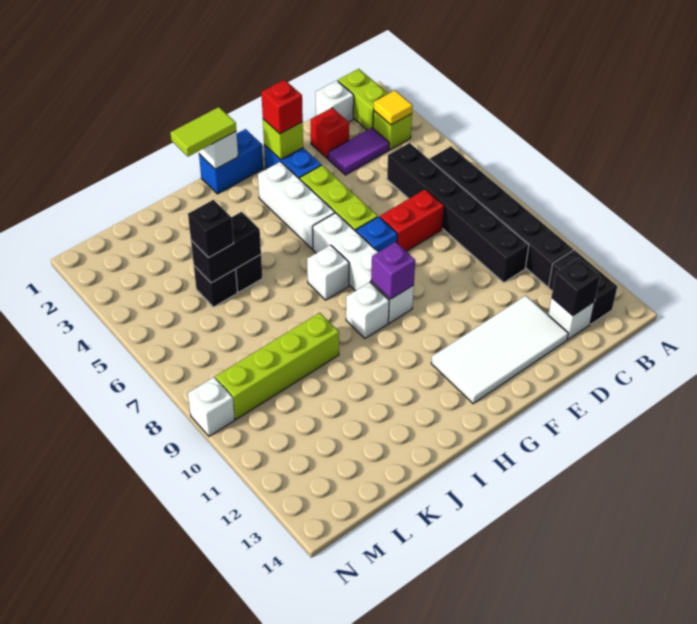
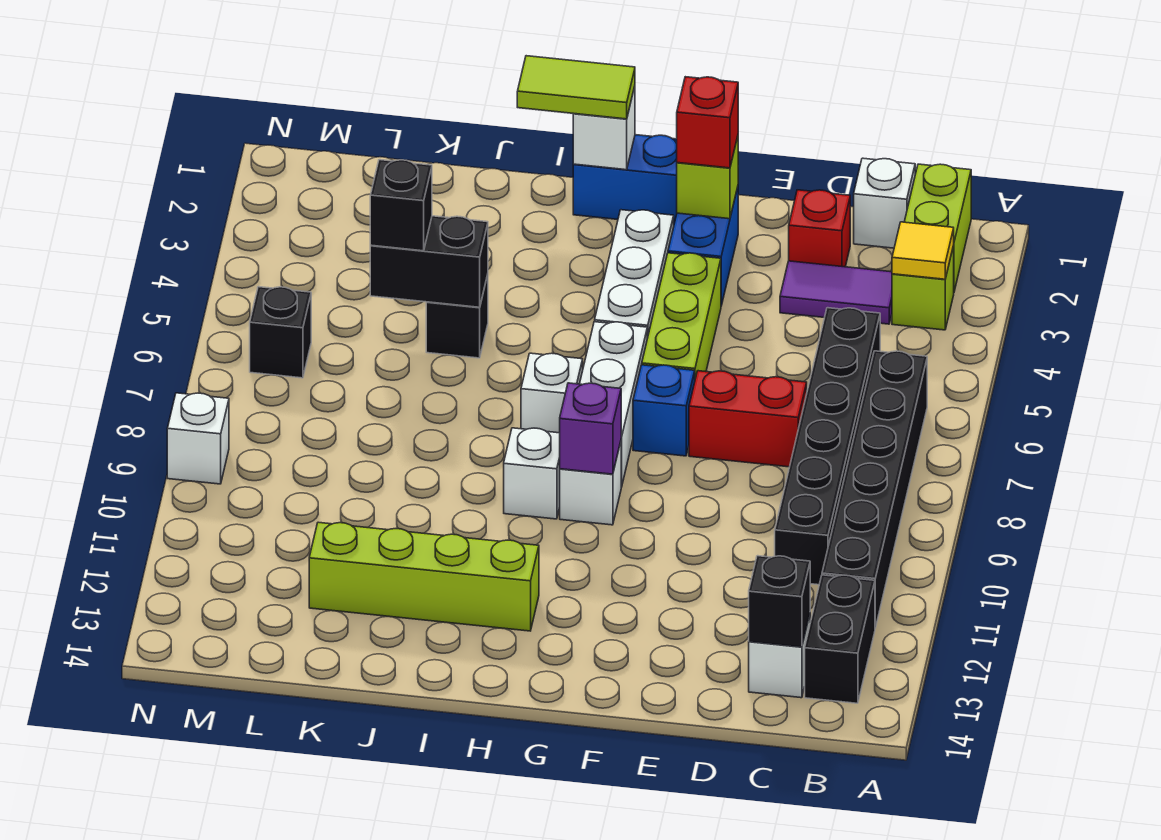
white tile D12:G13 level 1 -> none
lime brick J9:M9 level 1 -> lime brick H12:K12 level 1
black brick K5 level 1 -> black brick M6 level 1

